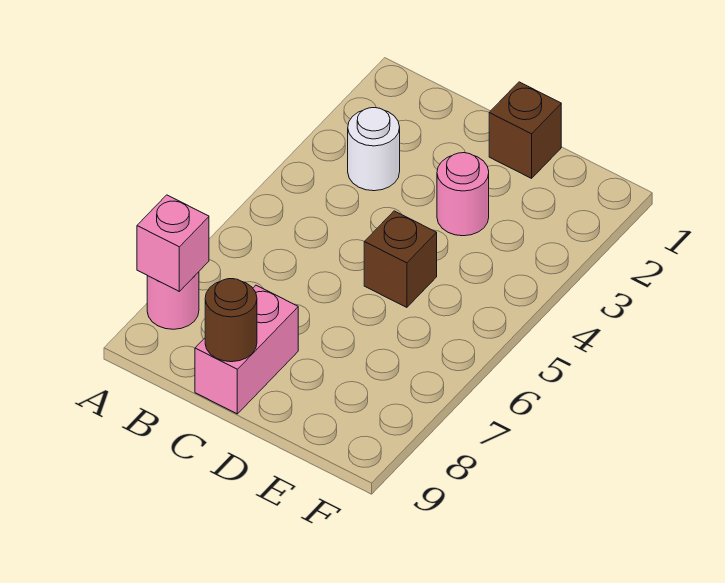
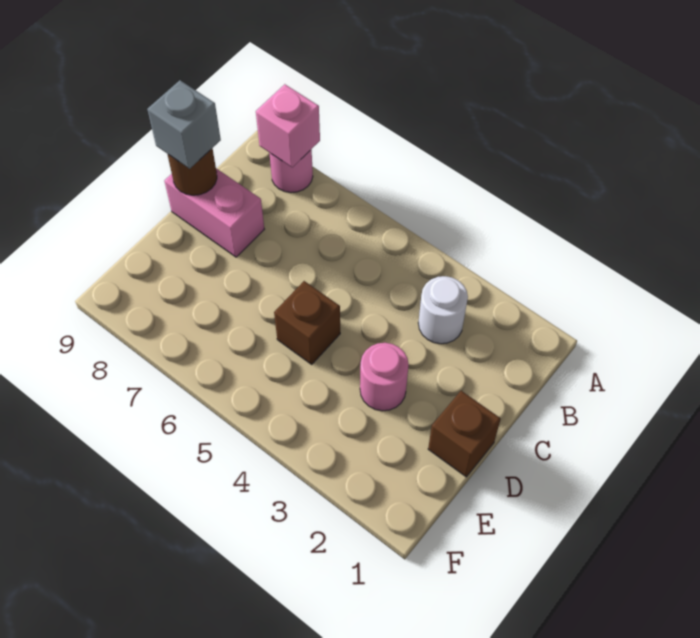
none -> grey brick C9 level 3

